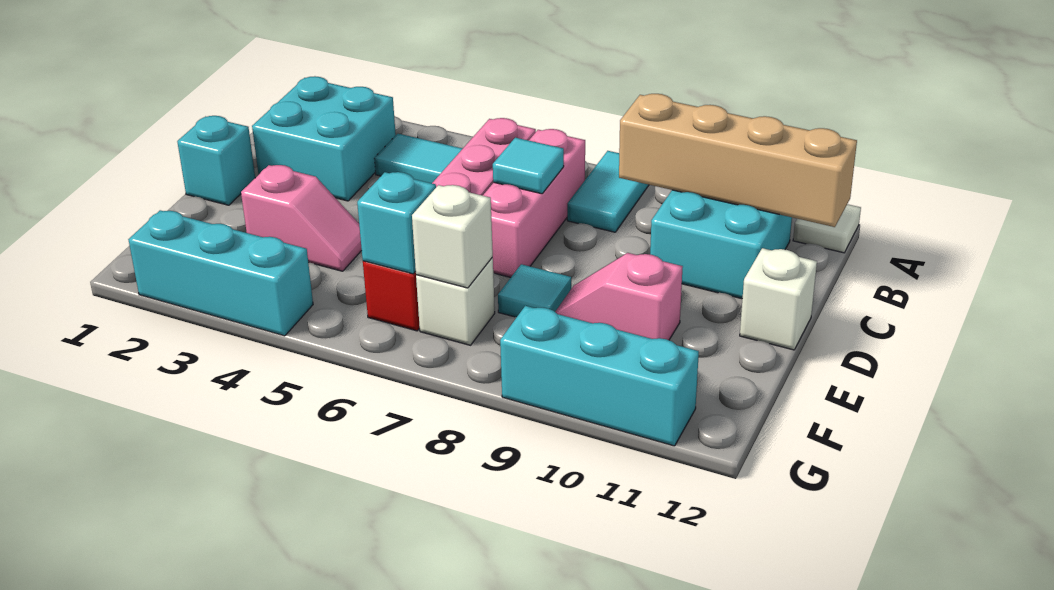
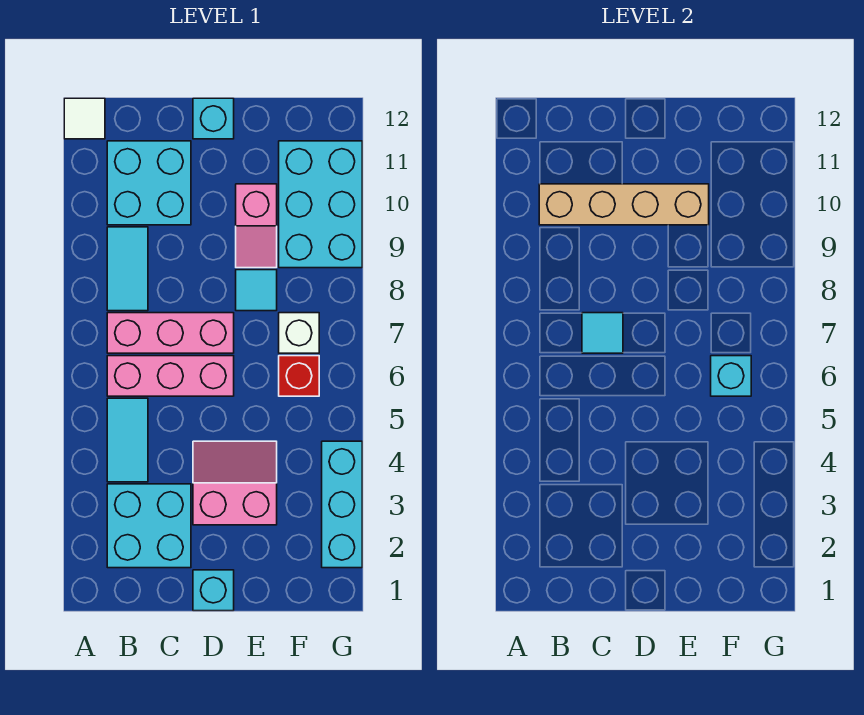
cyan tile A8:B8 level 1 -> cyan tile B8:B9 level 1
tan brick B9:B12 level 2 -> tan brick B10:E10 level 2
white brick D12 level 1 -> cyan brick D12 level 1
pink slope E3:E4 level 1 top 3 -> pink slope D3:E4 level 1 top 3
white brick F7 level 2 -> none
cyan brick G9:G11 level 1 -> cyan brick F9:G11 level 1

